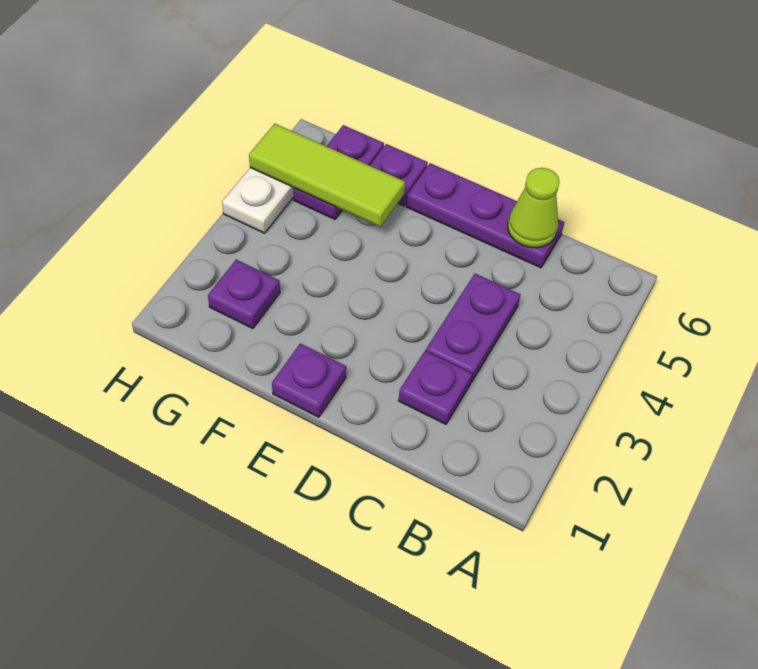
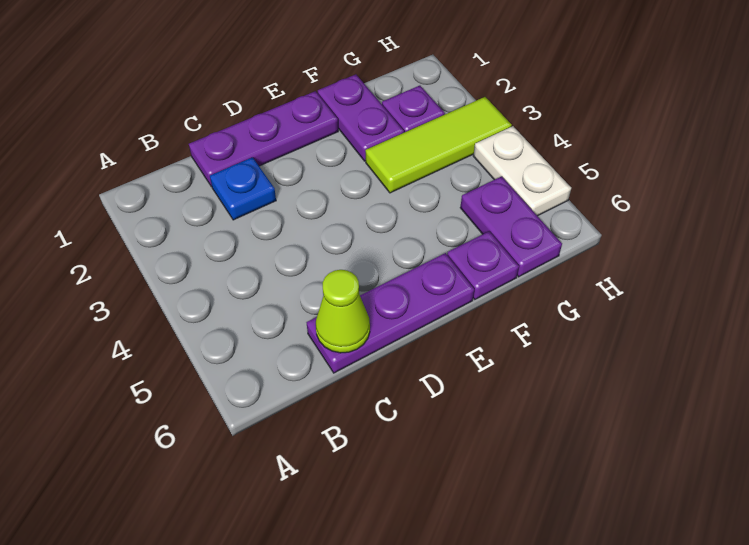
purple plate C2 level 1 -> blue plate C2 level 1
purple plate C3:C4 level 1 -> purple plate F1:F2 level 1
purple plate E1 level 1 -> purple plate C1:E1 level 1
lime tile F5:H5 level 2 -> lime tile F3:H3 level 1

